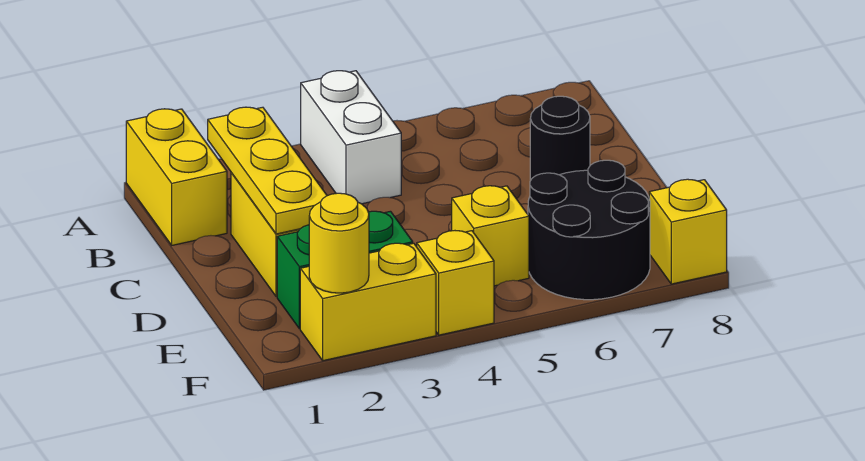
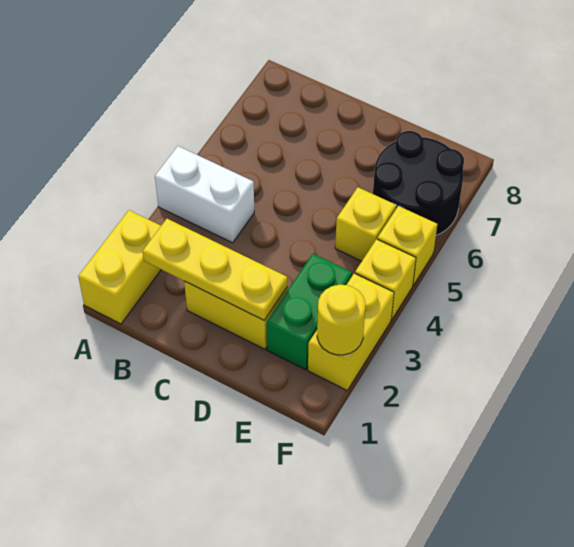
yellow brick A1:B1 level 1 -> yellow brick A1:A2 level 1
black round brick C7 level 1 -> none
yellow brick F8 level 1 -> yellow brick F5 level 1

